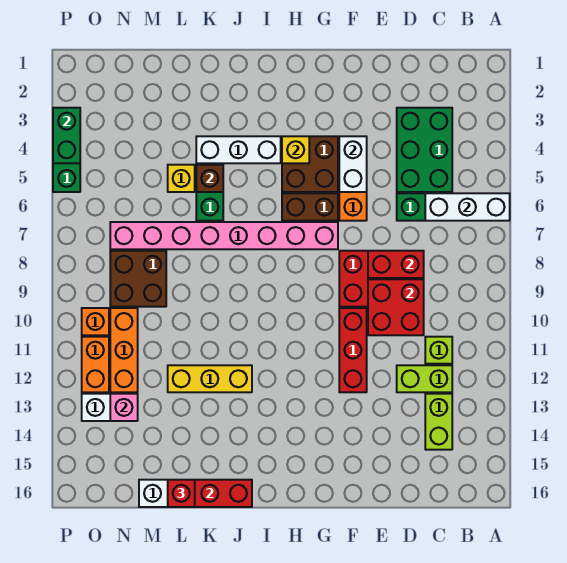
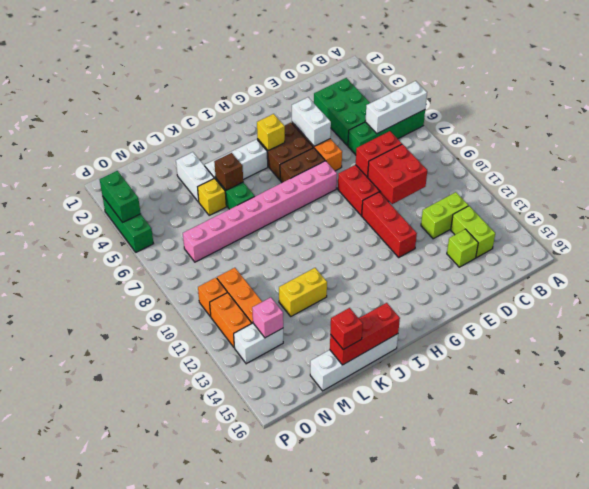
lime brick C11 level 1 -> lime brick D14 level 1
yellow brick J12:L12 level 1 -> yellow brick K12:L12 level 1
none -> white brick L3:L4 level 1
brown brick M8:N9 level 1 -> none

